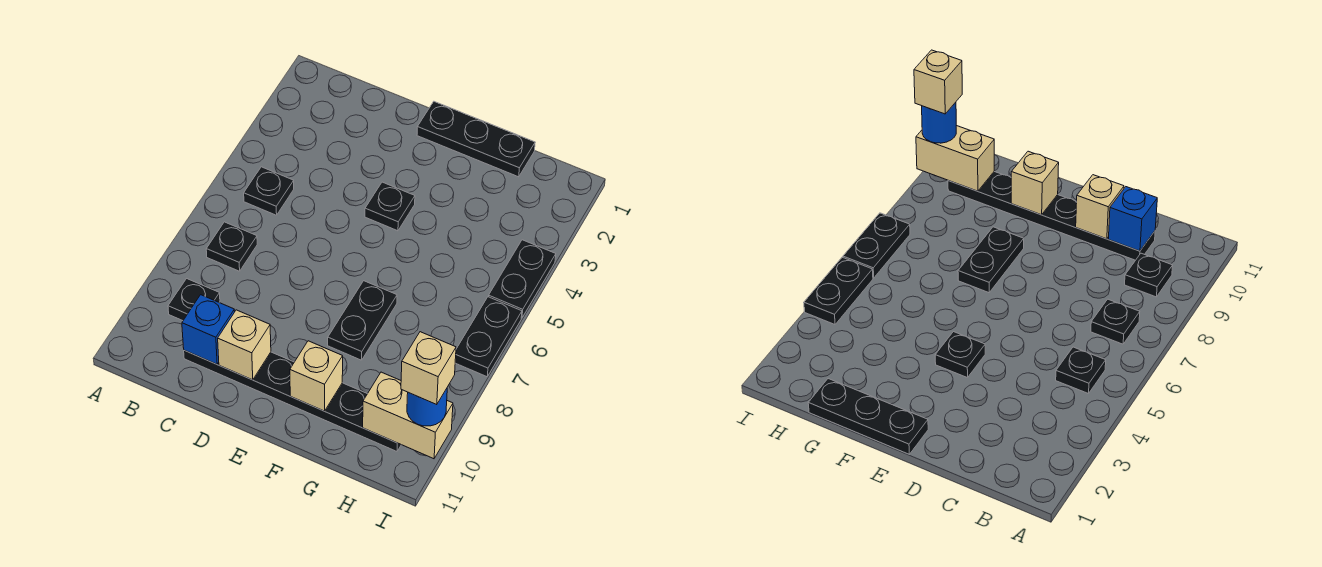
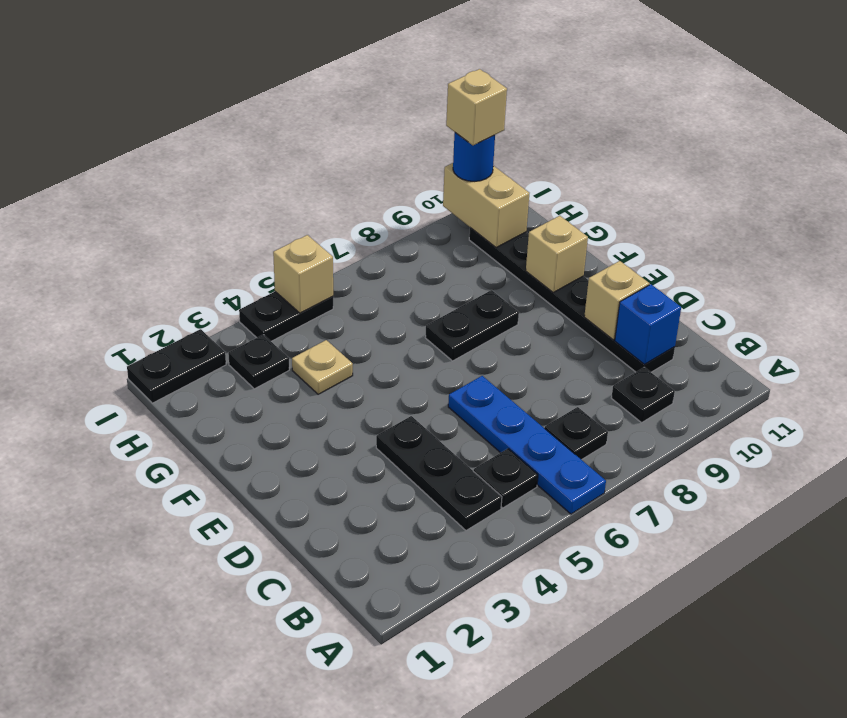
none -> blue plate A6:D6 level 1
black plate E1:G1 level 1 -> black plate B4:D4 level 1
black plate E4 level 1 -> black plate H3 level 1
none -> tan plate G4 level 1
none -> tan brick I5 level 2
black plate I6:I7 level 1 -> black plate I1:I2 level 1

